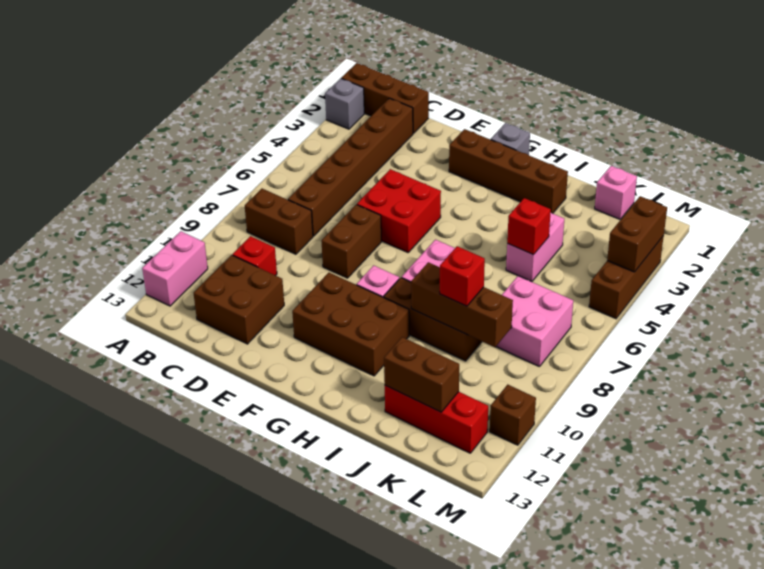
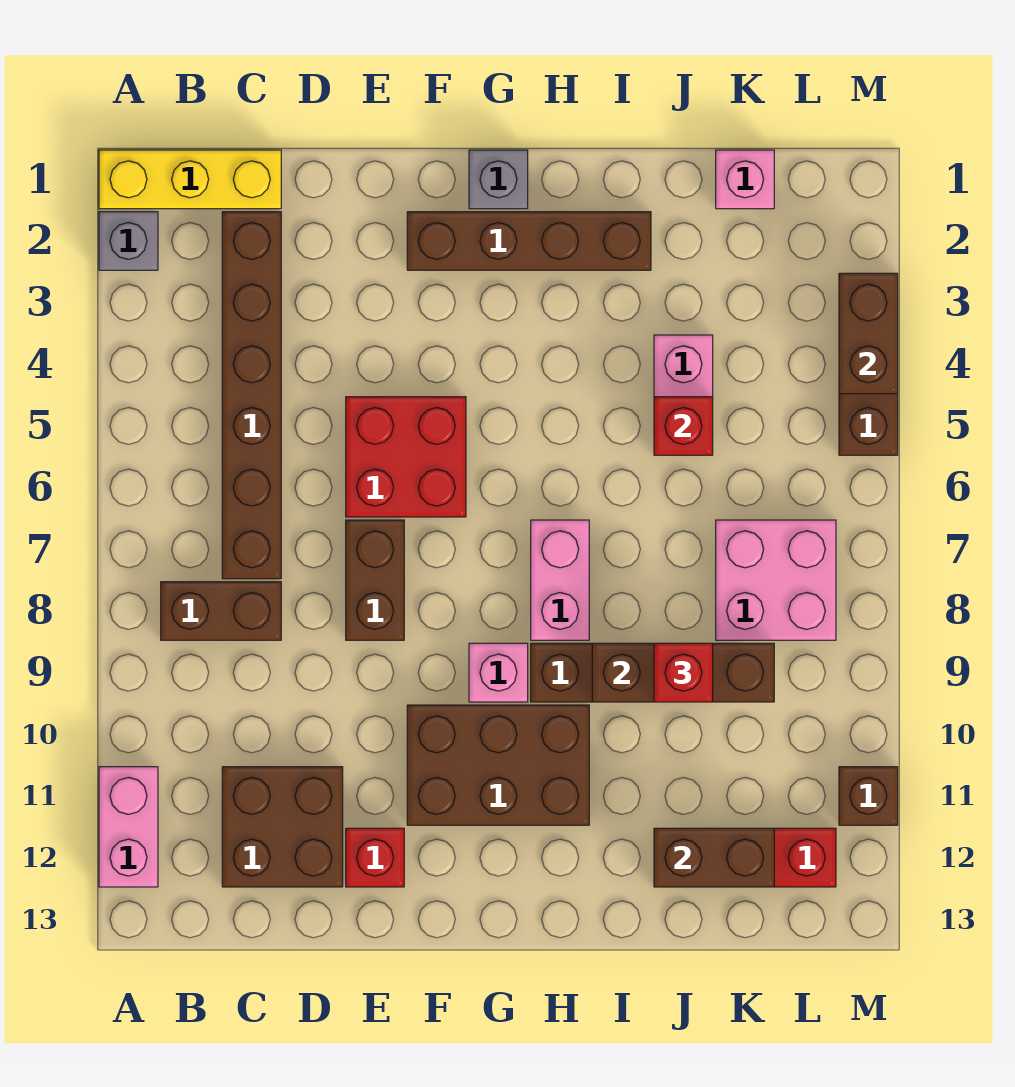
brown brick A1:C1 level 1 -> yellow brick A1:C1 level 1
red brick C10 level 1 -> red brick E12 level 1

